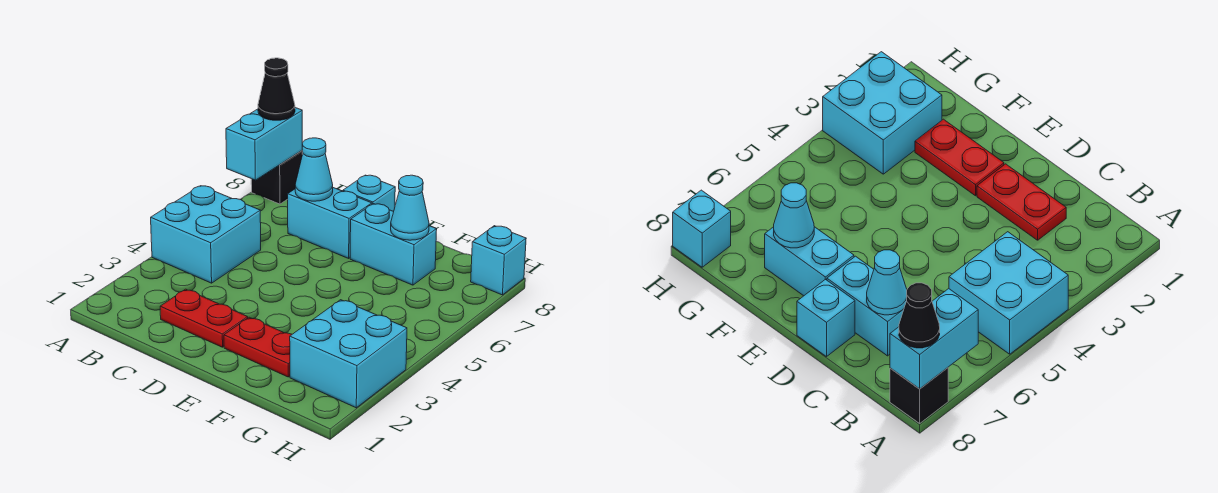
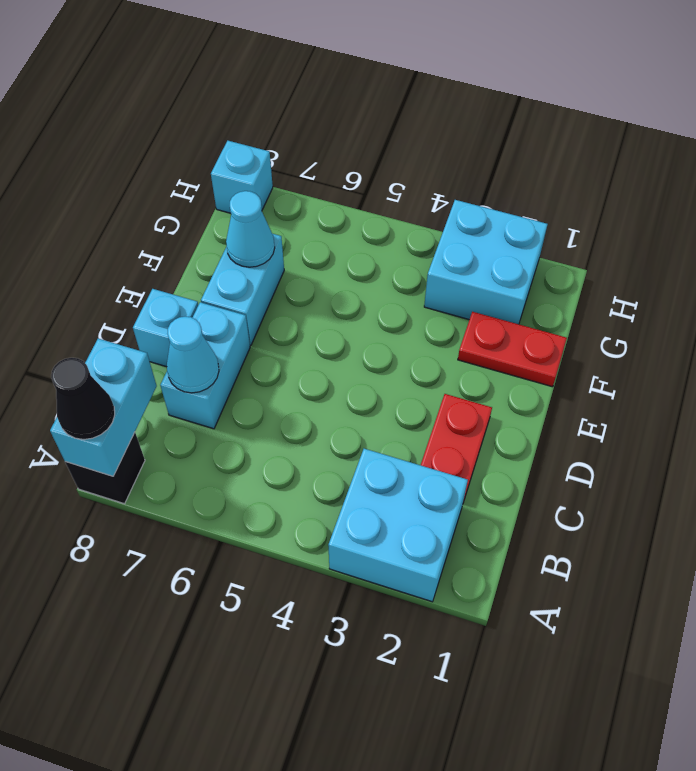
cyan brick A4:B5 level 1 -> cyan brick A2:B3 level 1
cyan brick A7:A8 level 2 -> cyan brick A8:B8 level 2
red plate E2:F2 level 1 -> red plate F1:F2 level 1

